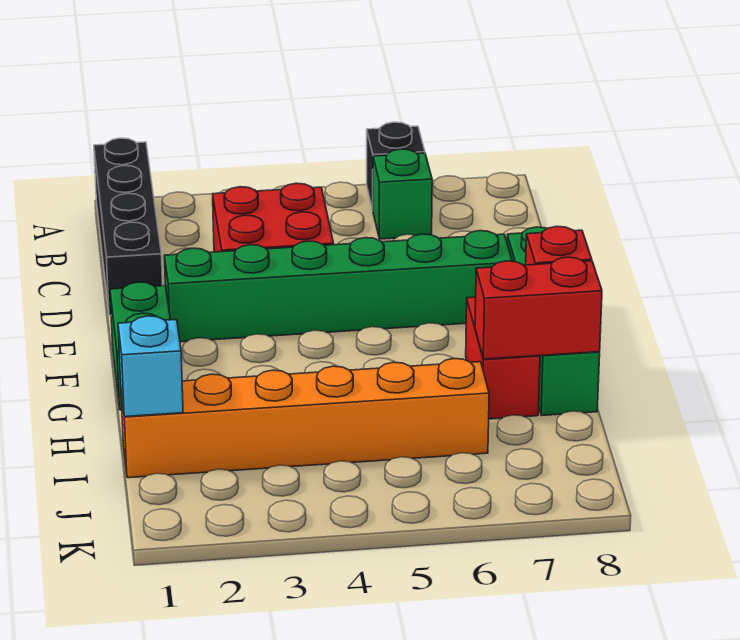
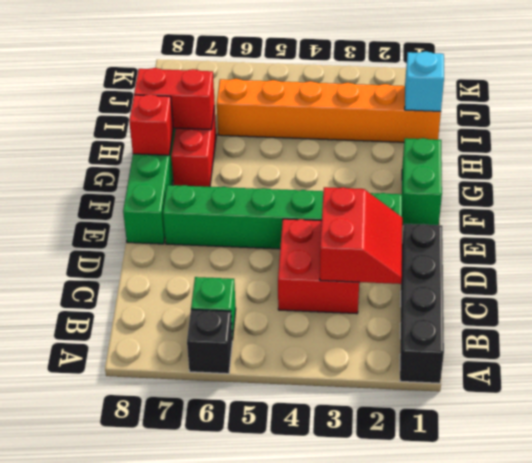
none -> red slope C2:D3 level 2 top 3

